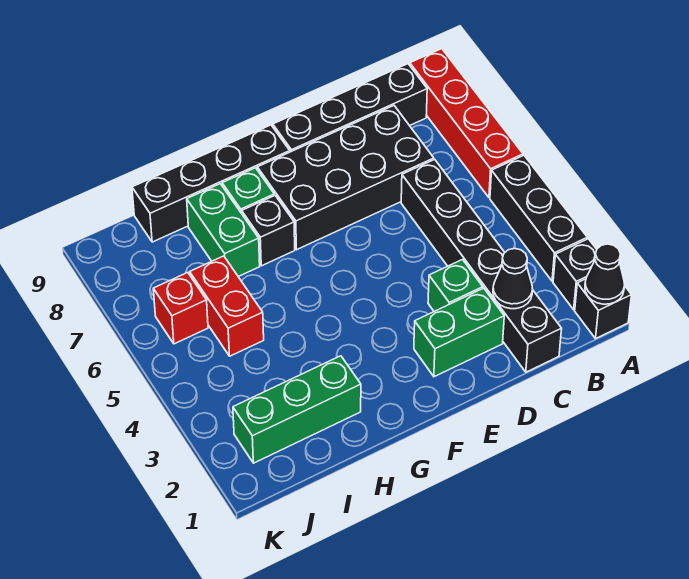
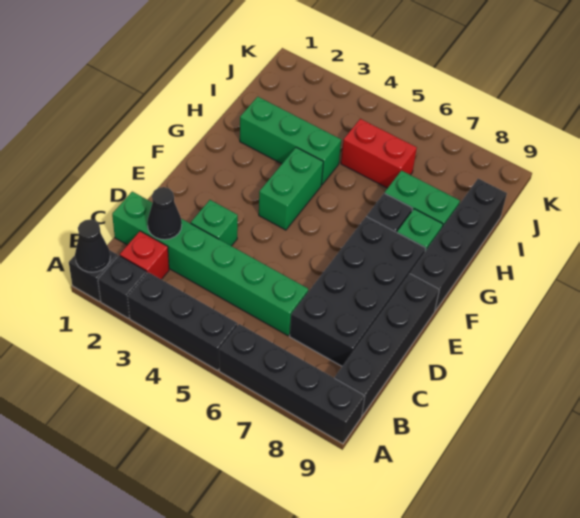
red brick A6:A9 level 1 -> black brick A6:A9 level 1
black brick C1:C6 level 1 -> green brick C1:C6 level 1
green brick D2:E2 level 1 -> green brick F4:G4 level 1
green brick H2:J2 level 1 -> green brick H2:H4 level 1
red brick J6 level 1 -> red brick B2 level 1

